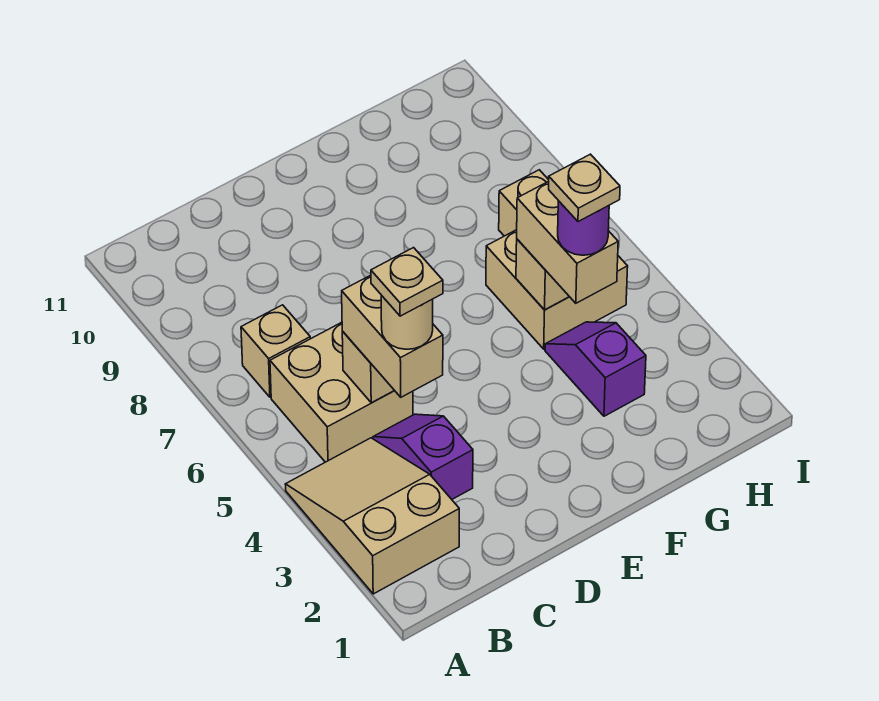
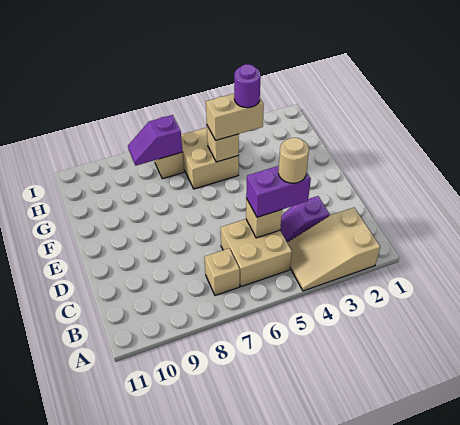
tan brick C4:C5 level 3 -> purple brick C4:C5 level 3
tan plate C4 level 5 -> none
purple slope G3:G4 level 1 top 3 -> purple slope H7:H8 level 2 top 7
tan plate G4 level 5 -> none

